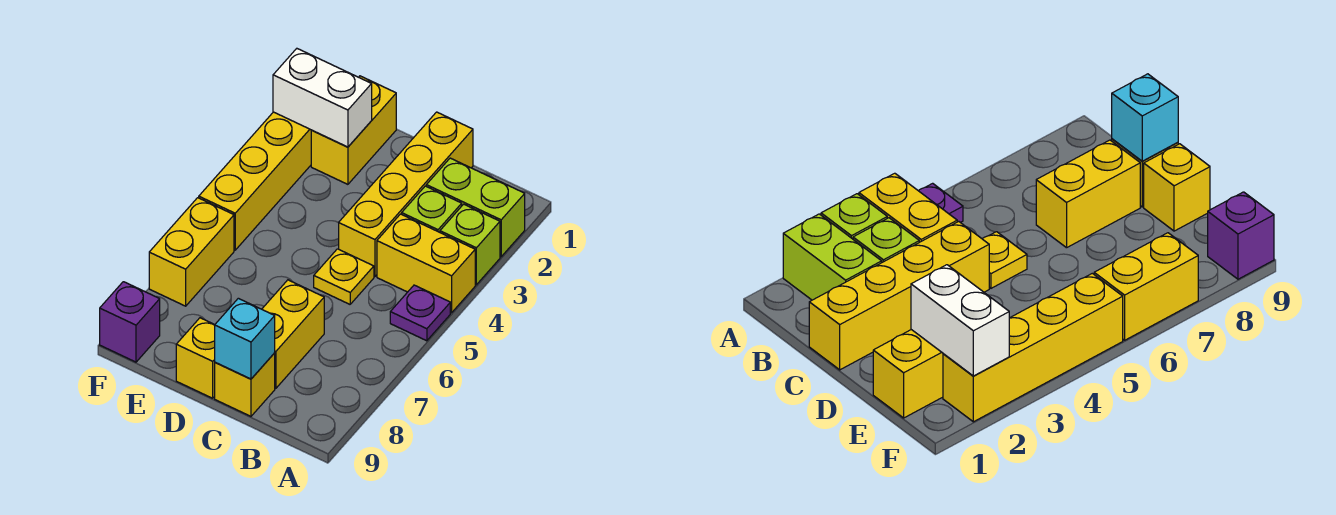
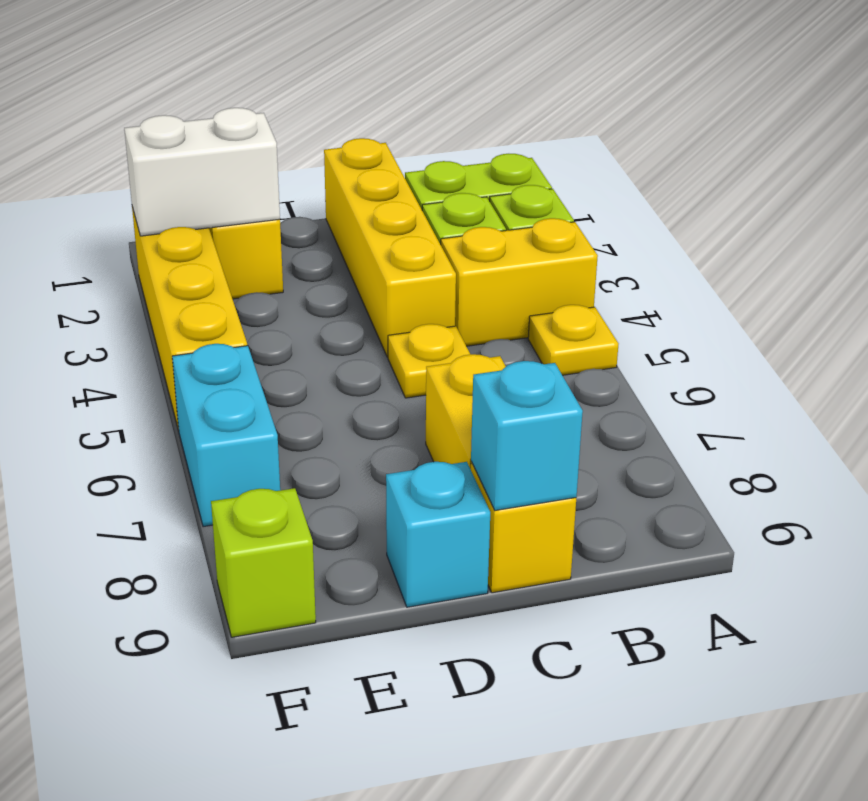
purple plate A5 level 1 -> yellow plate A5 level 1
yellow brick D9 level 1 -> cyan brick D9 level 1
yellow brick F6:F7 level 1 -> cyan brick F6:F7 level 1
purple brick F9 level 1 -> lime brick F9 level 1

